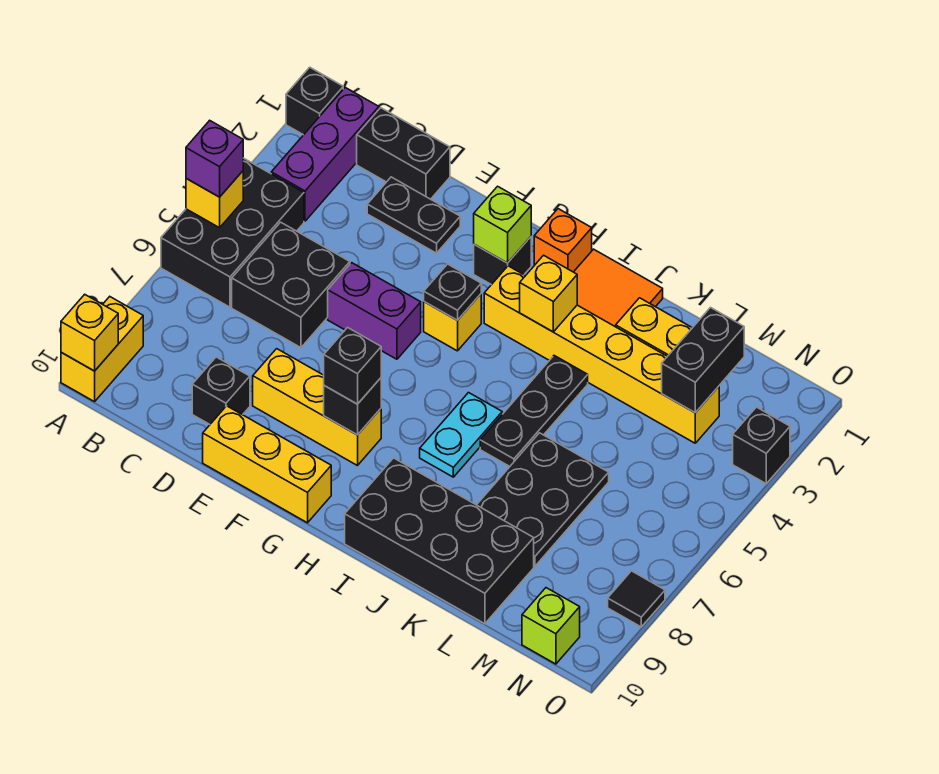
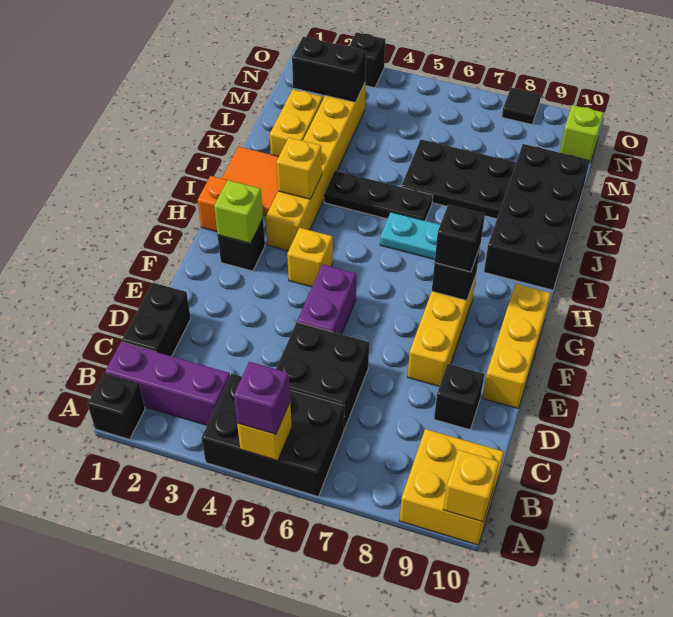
yellow brick A9:A10 level 1 -> yellow brick A9:B10 level 1
black plate D2:E2 level 1 -> none
black plate G4 level 2 -> none

